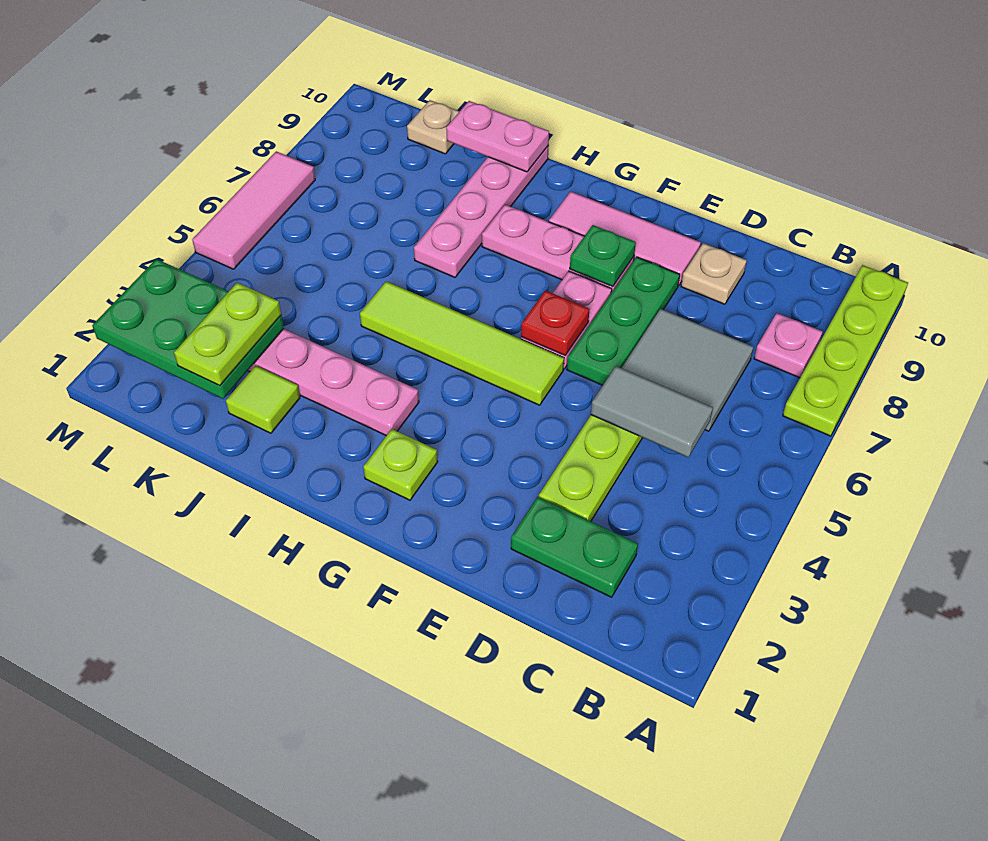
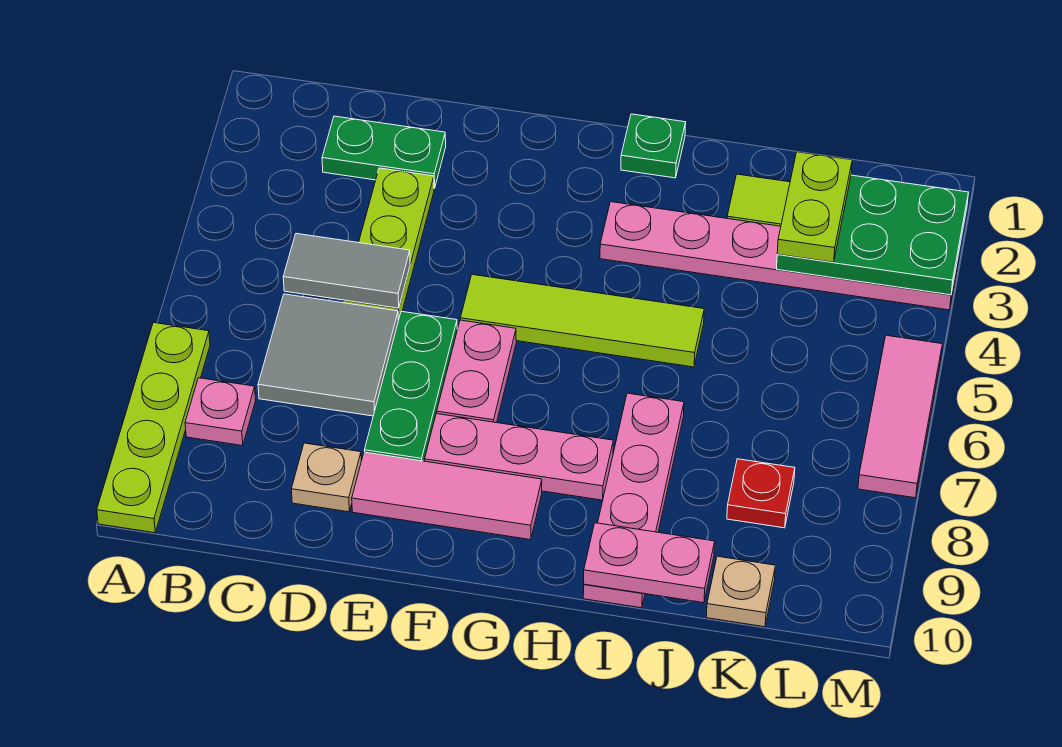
red plate F6 level 2 -> red plate K8 level 1
green plate F8 level 2 -> green plate H1 level 1
lime plate G2 level 1 -> none

